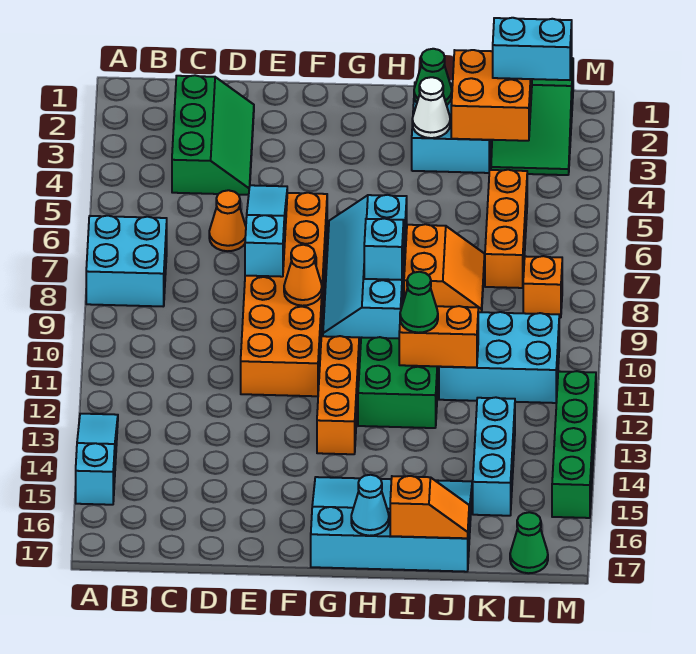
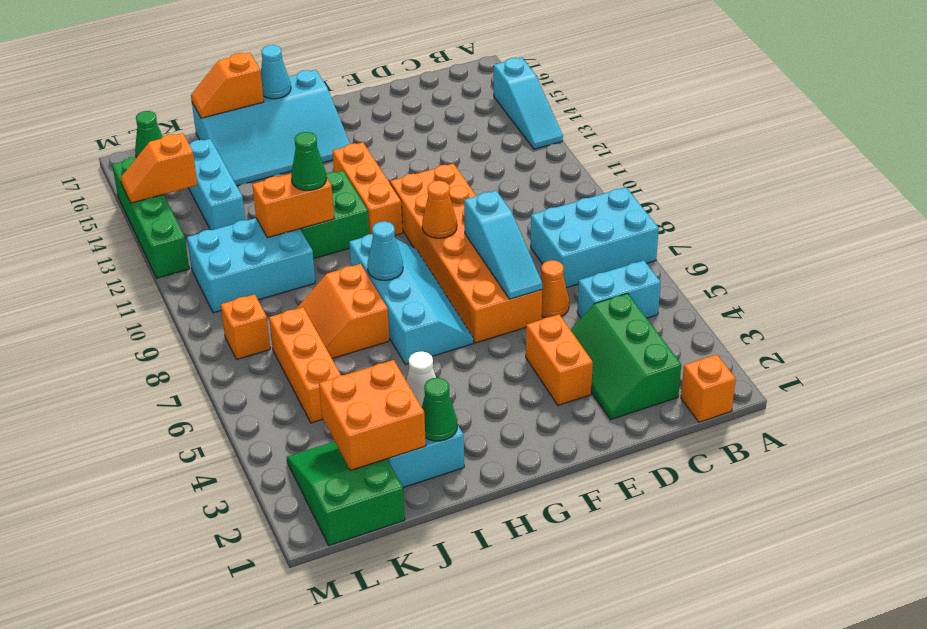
cyan brick A7:B8 level 1 -> cyan brick A7:C8 level 1
none -> orange brick B1 level 1
none -> orange brick E3:E4 level 1
cyan brick H8 level 2 -> cyan cone H8 level 2
cyan brick K2:L2 level 3 -> cyan brick B5:C5 level 1
none -> orange slope L14:M14 level 2 top L

